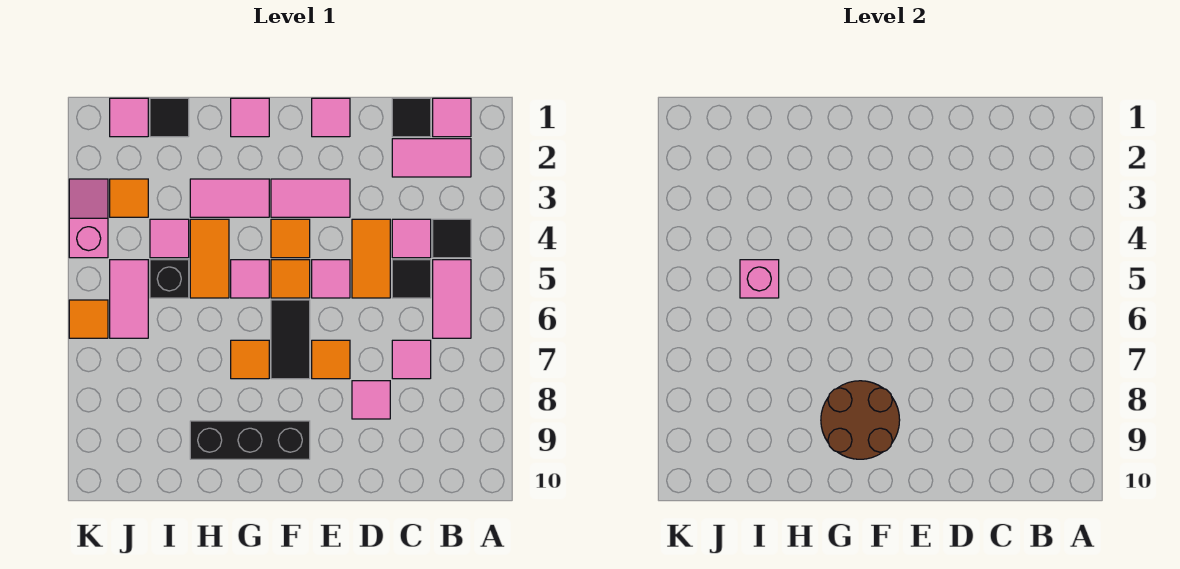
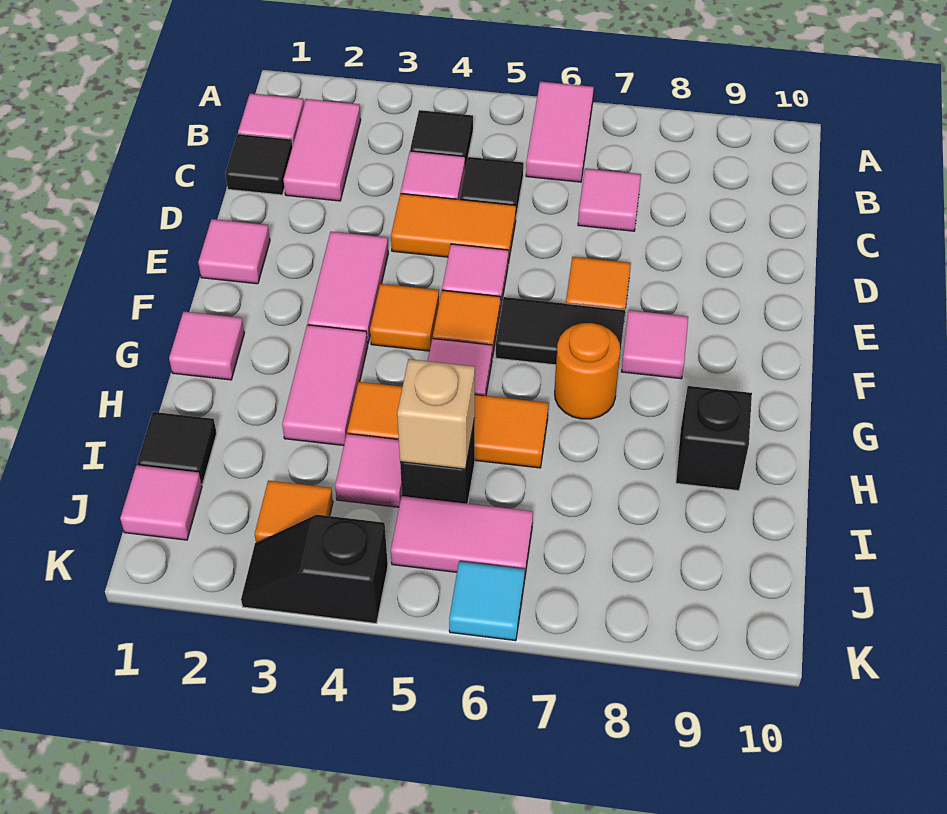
pink tile B5:B6 level 1 -> pink tile A6:B6 level 1
pink tile D8 level 1 -> pink tile F8 level 1
brown round brick F8:G9 level 2 -> none
black brick F9:H9 level 1 -> black brick H9 level 1
orange tile G7 level 1 -> orange round brick G7 level 1
orange tile H4:H5 level 1 -> orange tile H4:H6 level 1
pink brick I5 level 2 -> tan brick I5 level 2
pink slope K3:K4 level 1 top 4 -> black slope K3:K4 level 1 top 4
orange tile K6 level 1 -> cyan tile K6 level 1

